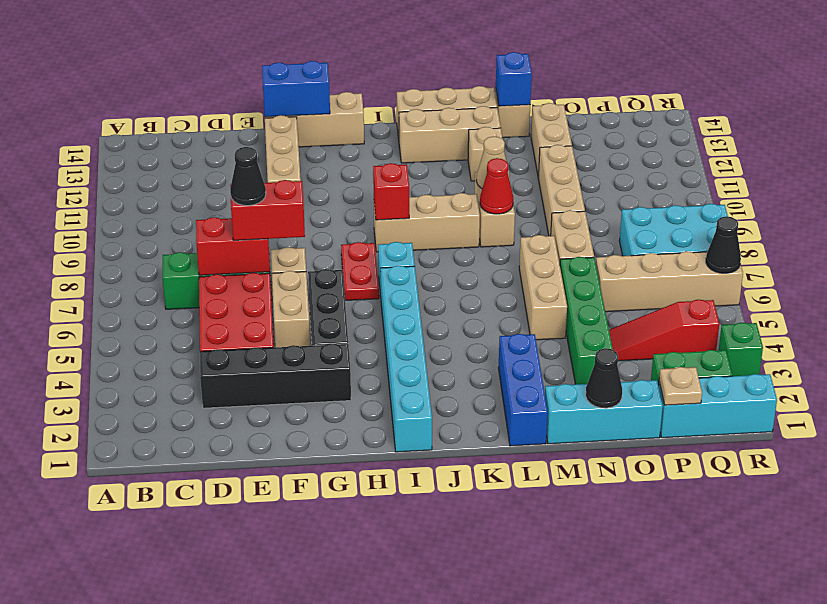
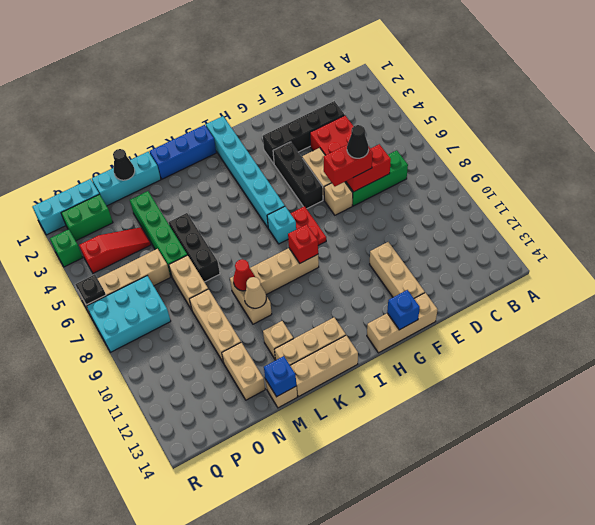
blue brick F14:G14 level 2 -> blue brick G14 level 2
blue brick L1:L3 level 1 -> blue brick J1:L1 level 1
tan brick M5:M7 level 1 -> black brick M5:M7 level 1
tan plate P1 level 2 -> none
black cone R6 level 2 -> black plate R6 level 2

